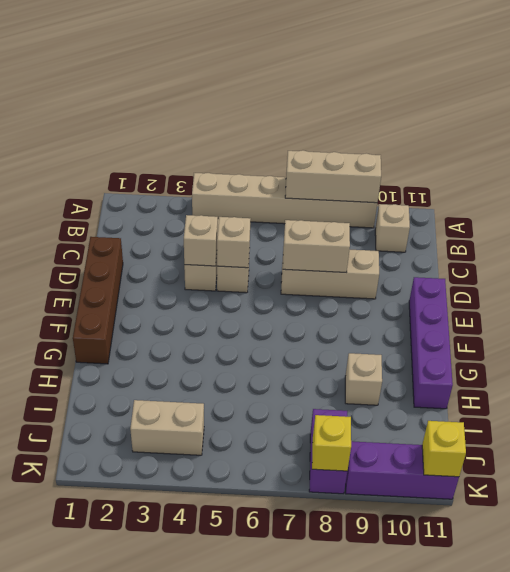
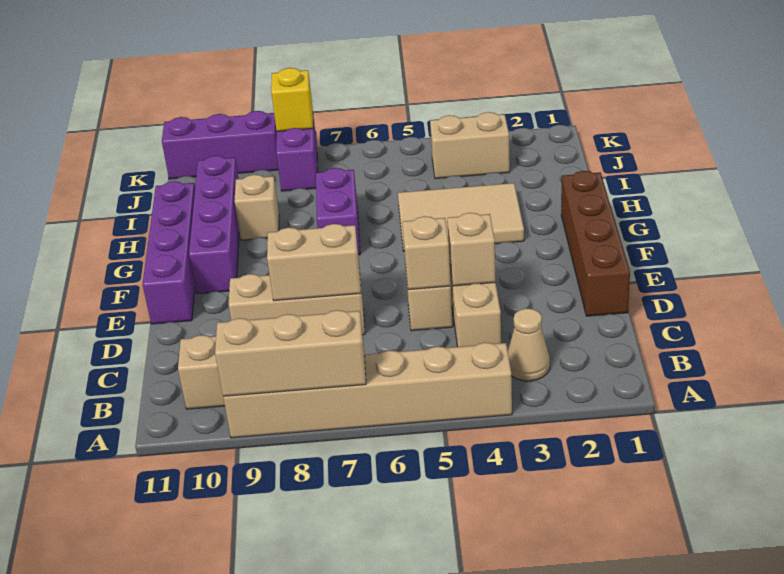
none -> tan cone B3 level 1
none -> purple brick F10:I10 level 1
none -> tan tile G3:H5 level 1
none -> purple brick G7:H7 level 1
yellow brick K11 level 2 -> none

